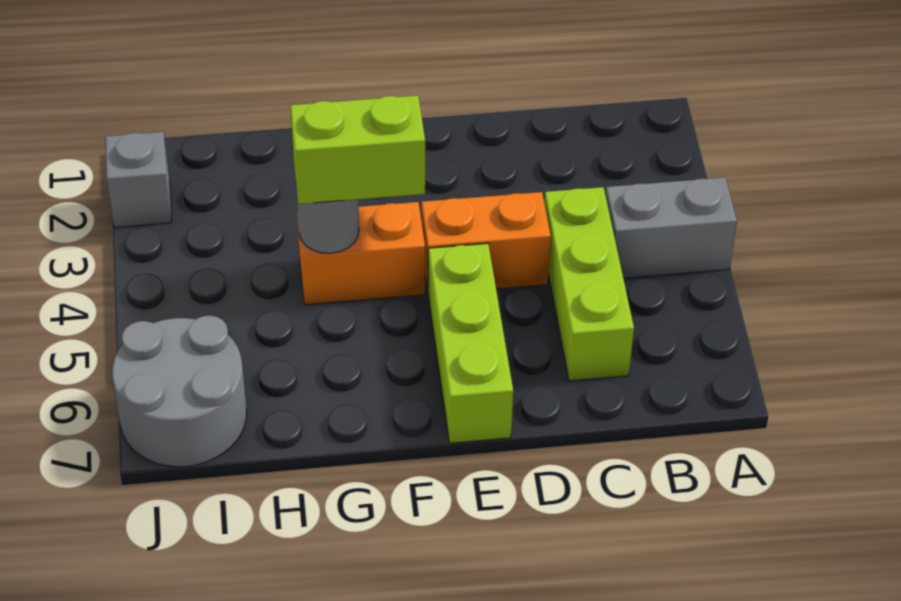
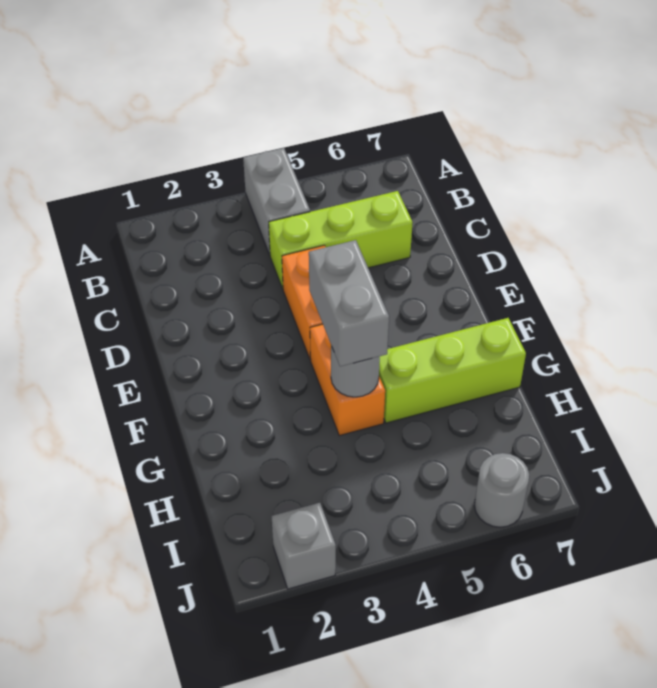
lime brick E5:E7 level 1 -> lime brick G5:G7 level 1
lime brick F4:G4 level 3 -> grey brick F4:G4 level 3
grey round brick I6:J7 level 1 -> grey round brick J6 level 1

